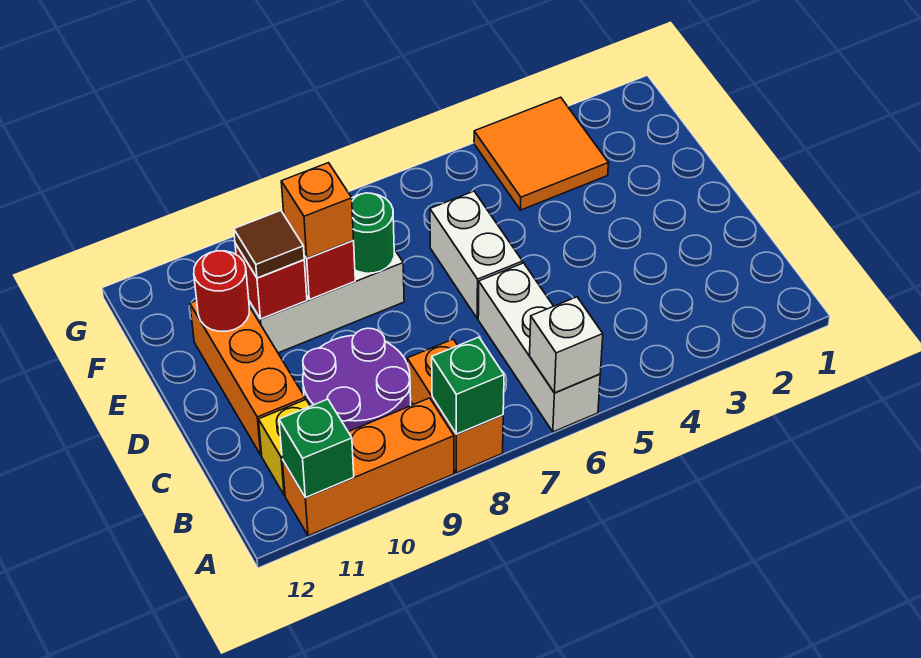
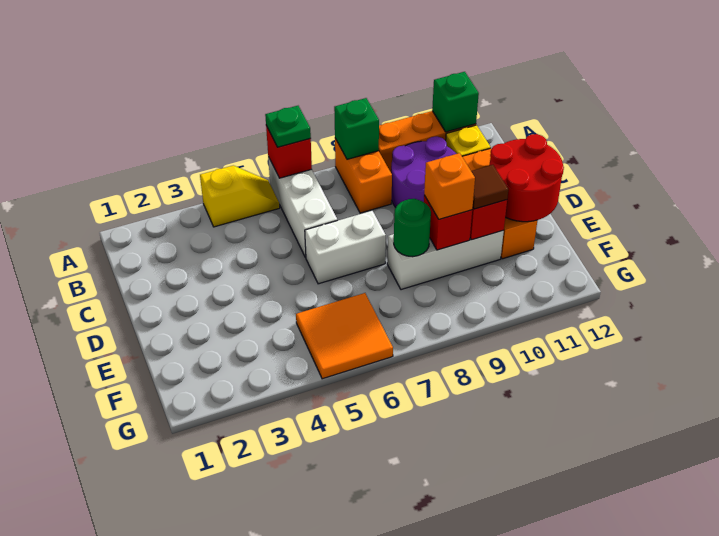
none -> yellow slope A4:A5 level 1 top 4
white brick A6 level 2 -> red brick A6 level 2
none -> green plate A6 level 3
white brick D6:E6 level 1 -> white brick D6:D7 level 1
red round brick E11 level 2 -> red round brick D11:E12 level 2
orange tile F3:G4 level 1 -> orange tile F5:G6 level 1

